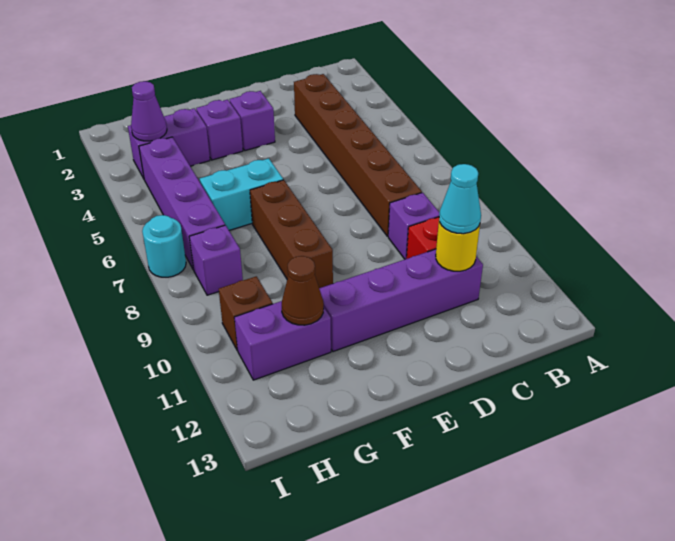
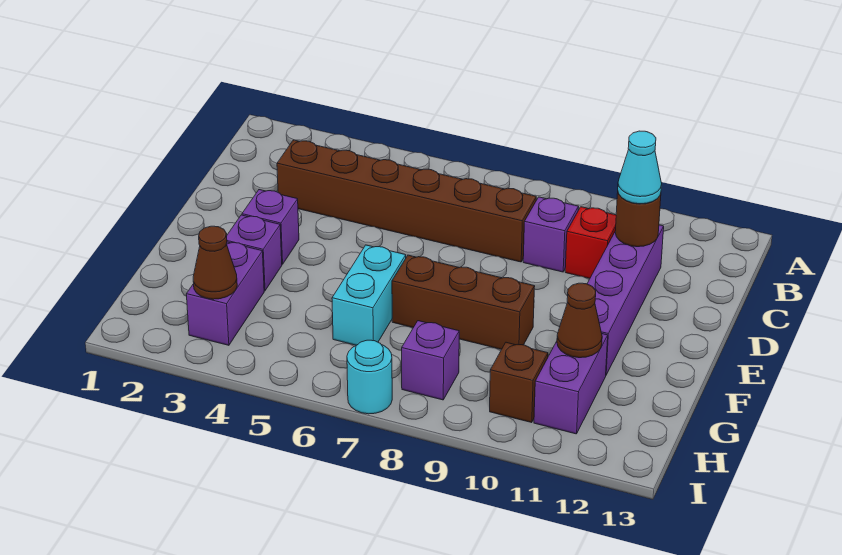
yellow round brick C11 level 2 -> brown round brick C11 level 2
purple cone H3 level 2 -> brown cone H3 level 2
purple brick H4:H7 level 1 -> none

